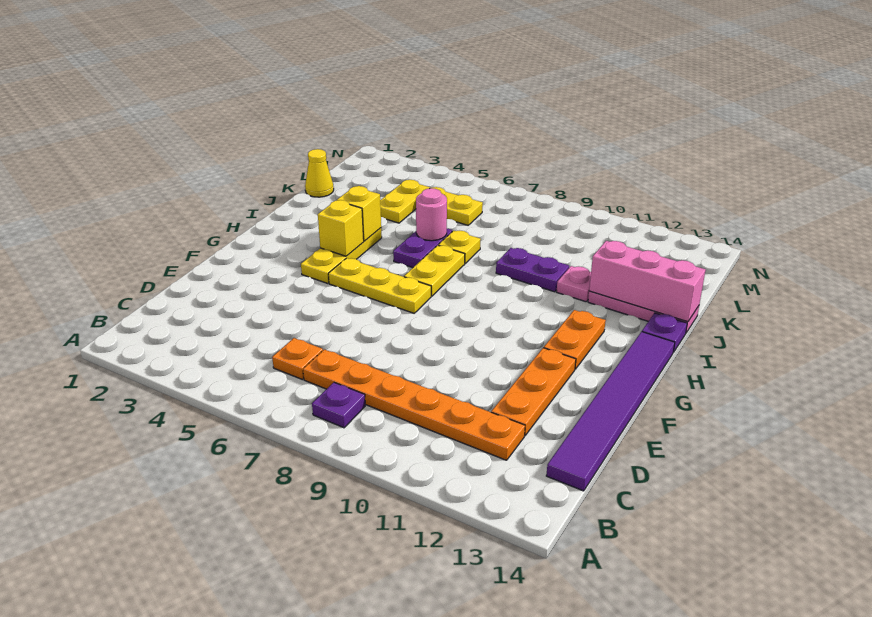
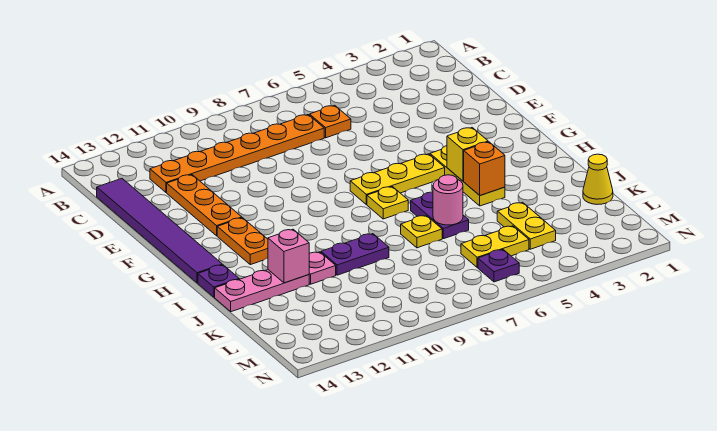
purple plate B8 level 1 -> purple plate M6 level 1
yellow plate H7:I7 level 1 -> yellow plate H7 level 1
yellow brick I4 level 2 -> orange brick I4 level 2
pink brick J12:J14 level 2 -> pink brick J12 level 2

